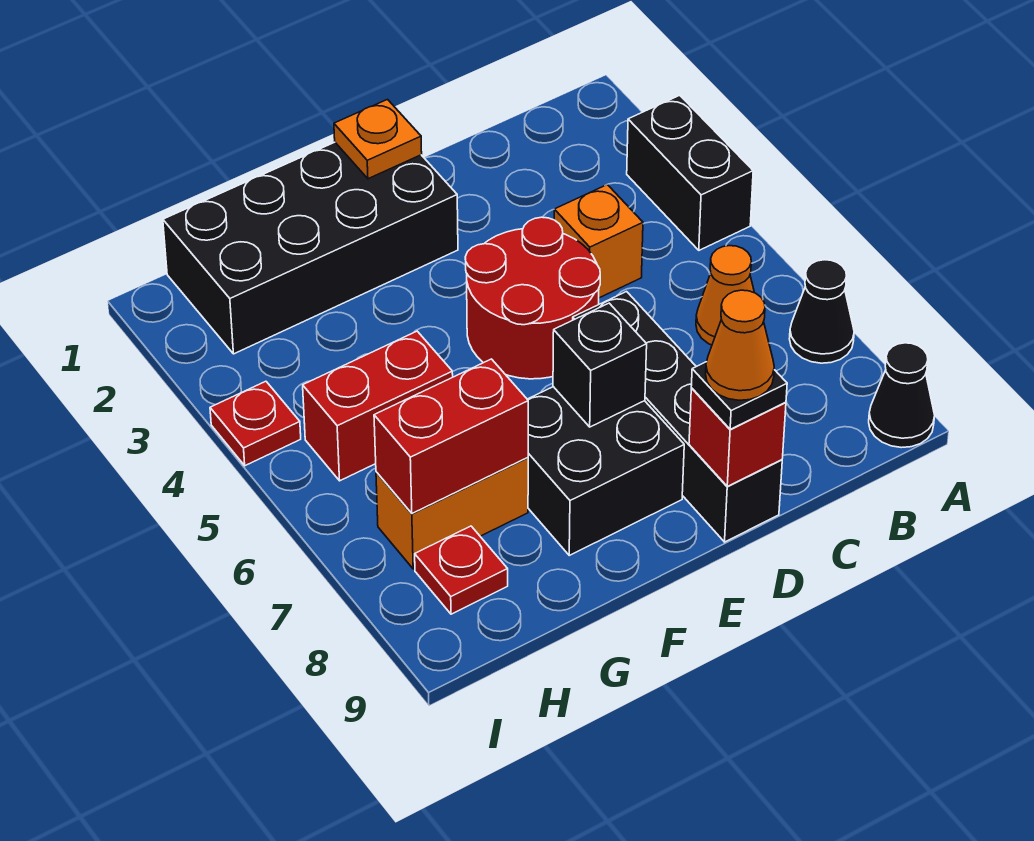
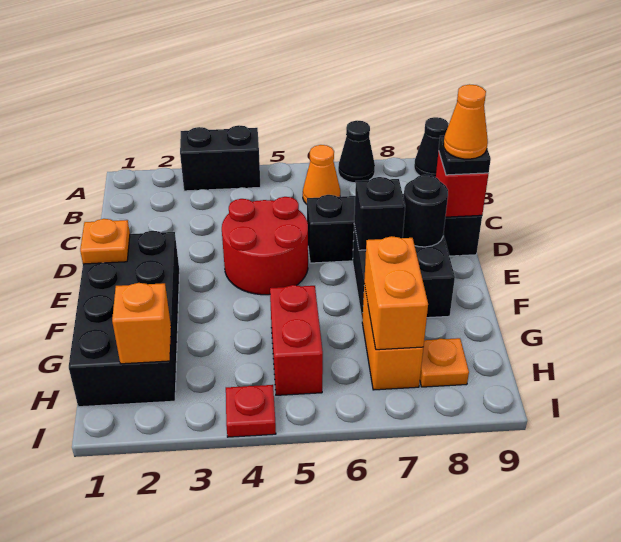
orange brick C4 level 1 -> orange brick H2 level 2
none -> black round brick E8 level 2
red brick G7:H7 level 2 -> orange brick G7:H7 level 2
red plate H8 level 1 -> orange plate H8 level 1

